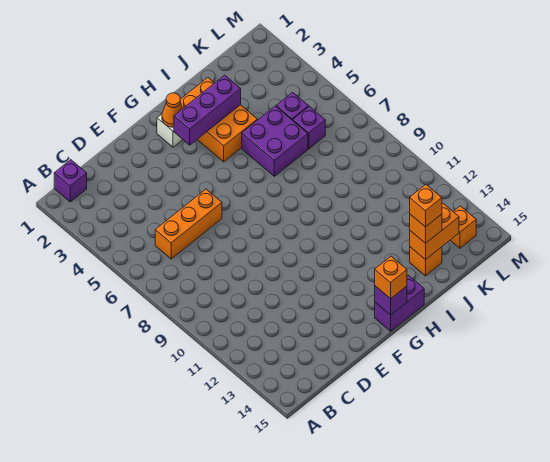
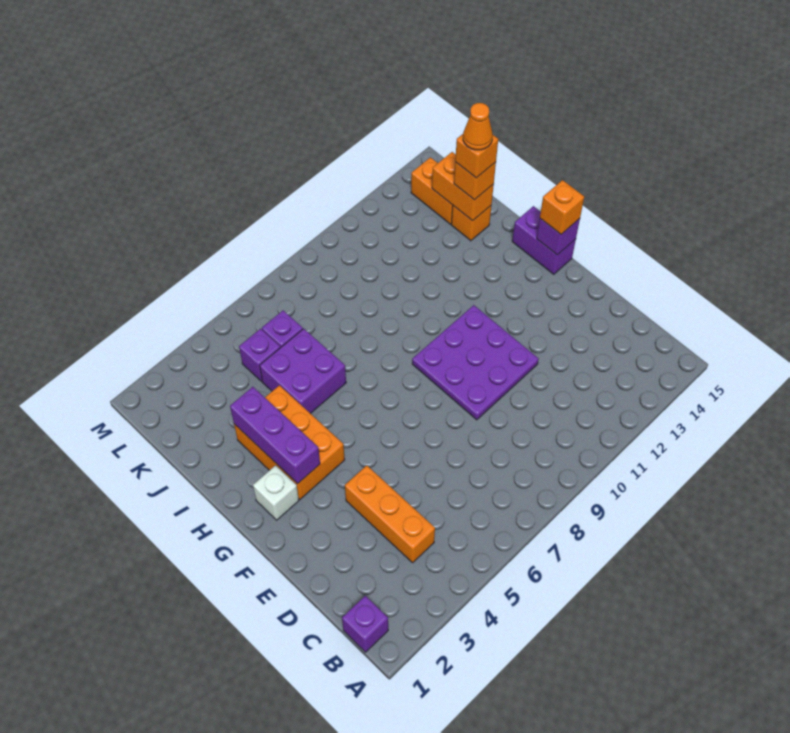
orange brick C6:E6 level 1 -> orange brick C4:E4 level 1
none -> purple plate E9:G11 level 1
orange cone G2 level 2 -> orange cone J14 level 5
orange brick H2:I4 level 1 -> orange brick G3:I4 level 1
orange brick L14 level 1 -> orange brick K14:L14 level 1

